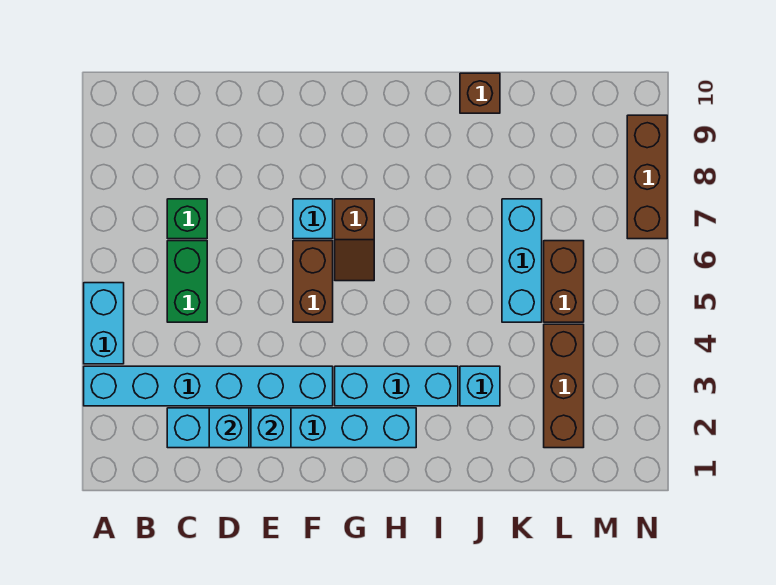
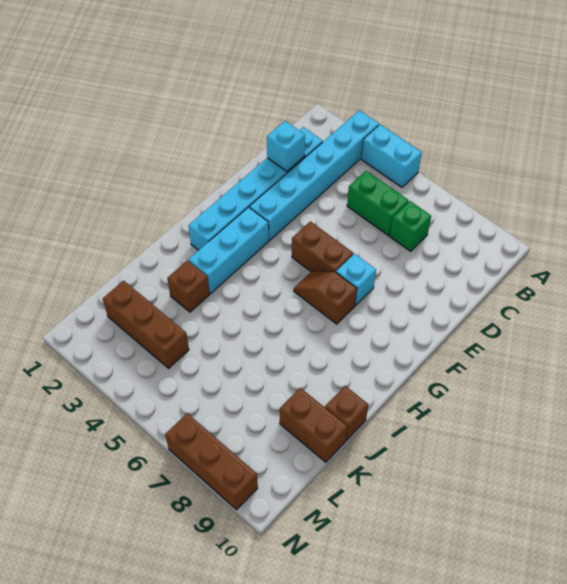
cyan brick E2 level 2 -> none
cyan brick J3 level 1 -> brown brick J3 level 1
cyan brick K5:K7 level 1 -> none
brown brick L5:L6 level 1 -> brown brick K9:K10 level 1

